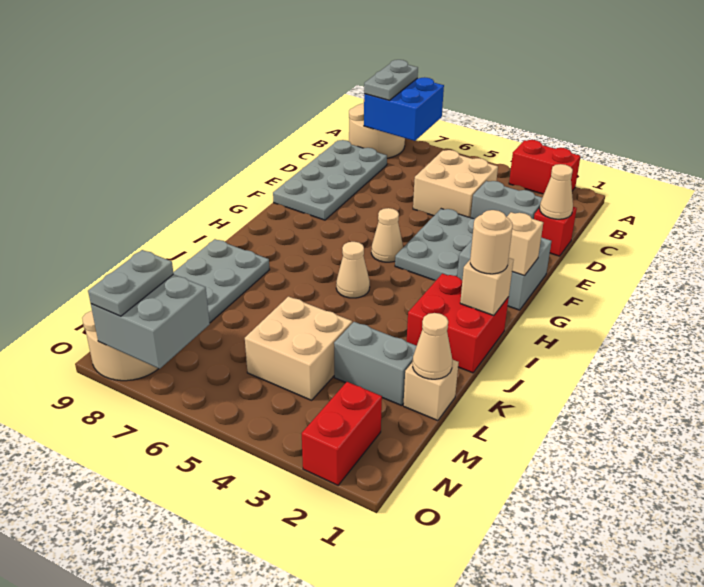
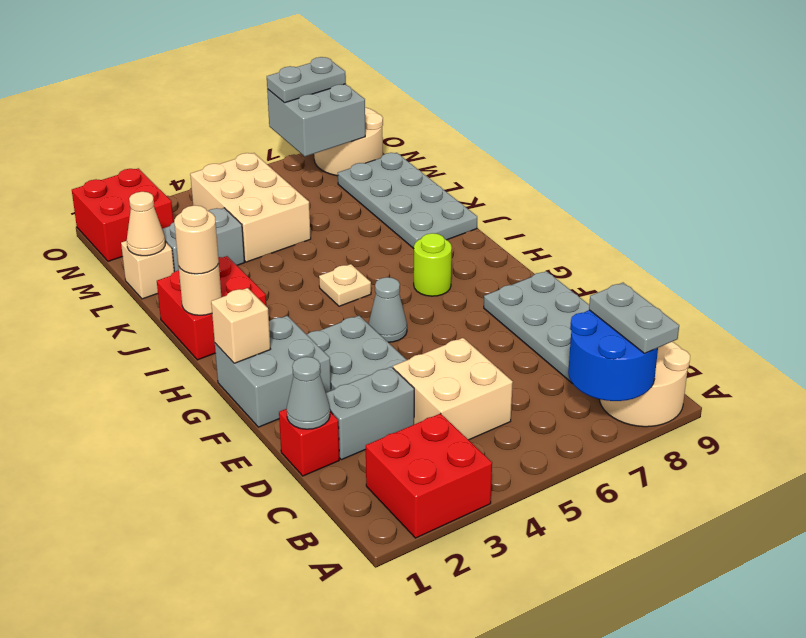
red brick A2:A3 level 1 -> red brick A2:B3 level 1
blue brick A7:B8 level 2 -> blue round brick A7:B8 level 2
tan cone D1 level 2 -> grey cone D1 level 2
tan cone G5 level 1 -> grey cone G5 level 1
none -> lime round brick H7 level 1
tan brick I1 level 2 -> tan round brick I1 level 2
tan cone I5 level 1 -> tan plate I5 level 1
tan brick L4:M5 level 1 -> tan brick L4:N5 level 1
red brick N2:O2 level 1 -> red brick N1:O2 level 1
grey plate N8:O8 level 3 -> grey plate O7:O8 level 3

